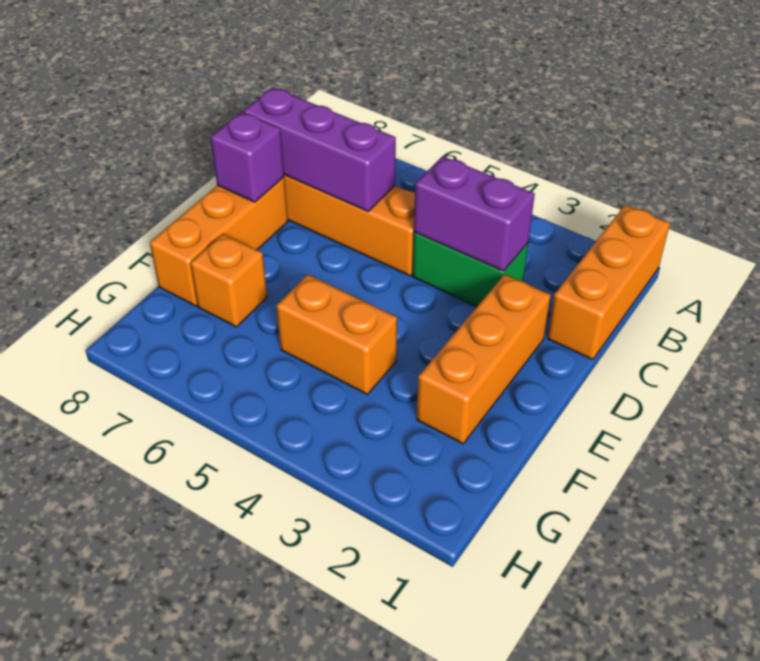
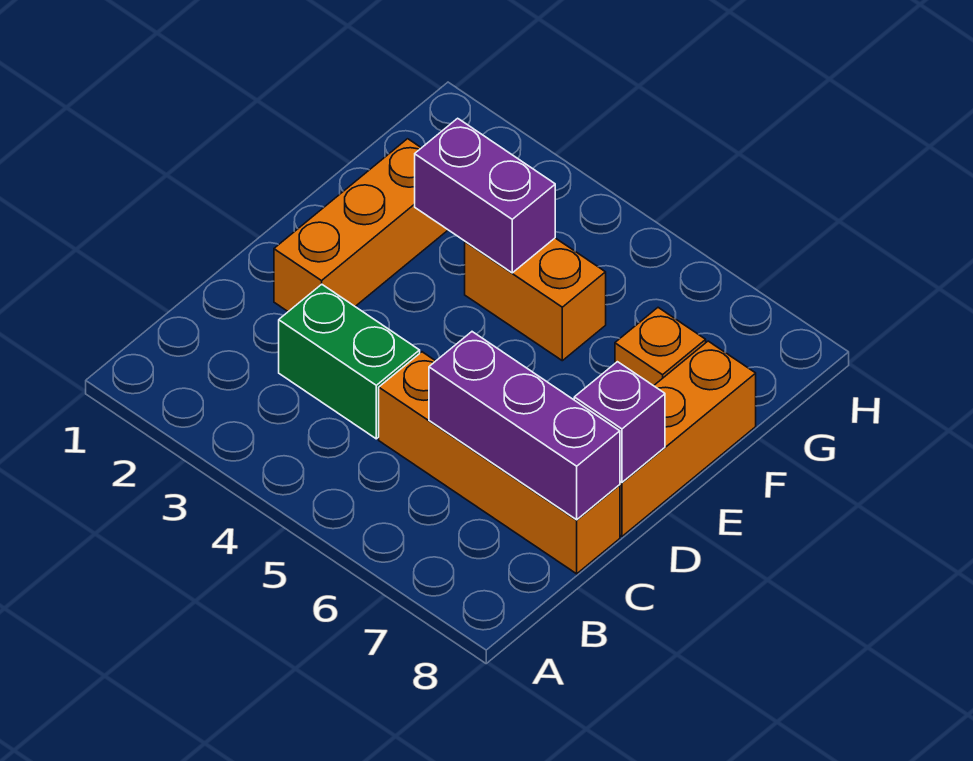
orange brick A1:C1 level 1 -> none
purple brick C3:C4 level 2 -> purple brick F3:F4 level 2

